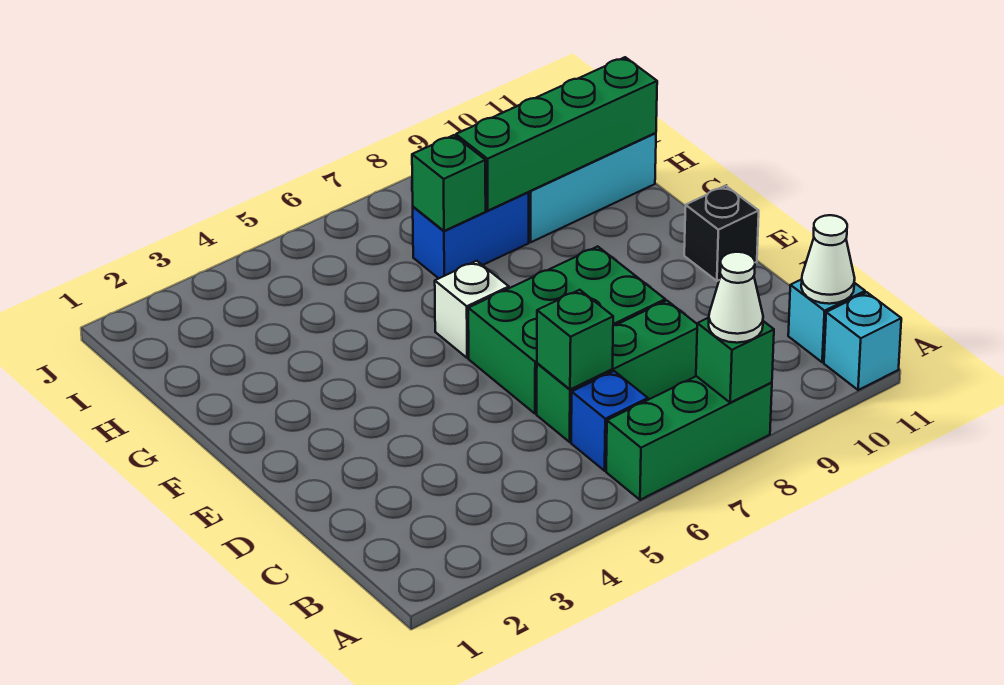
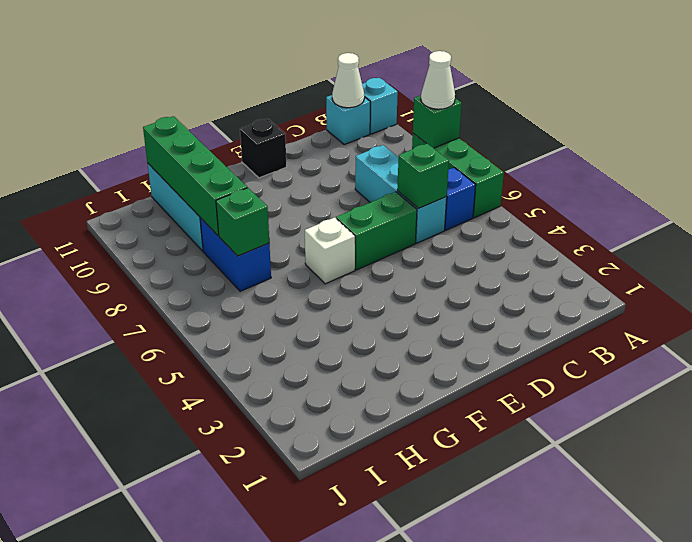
green brick C6:C8 level 1 -> cyan brick C6:C8 level 1
green brick D6:E8 level 1 -> green brick D6:E6 level 1

